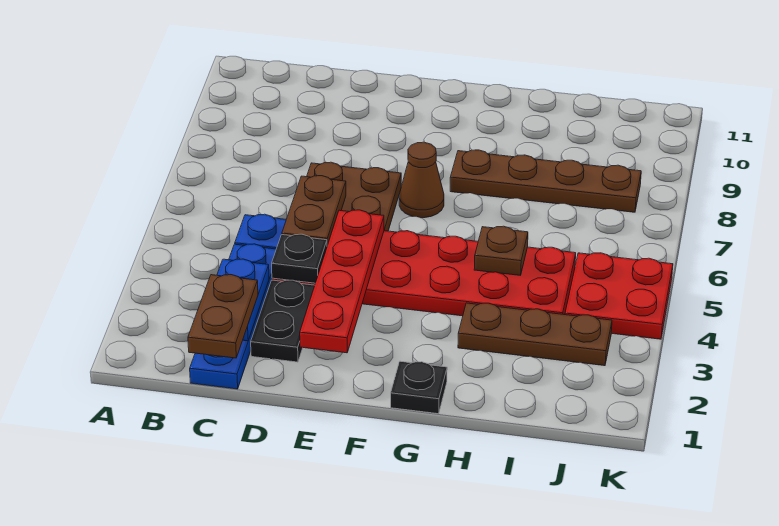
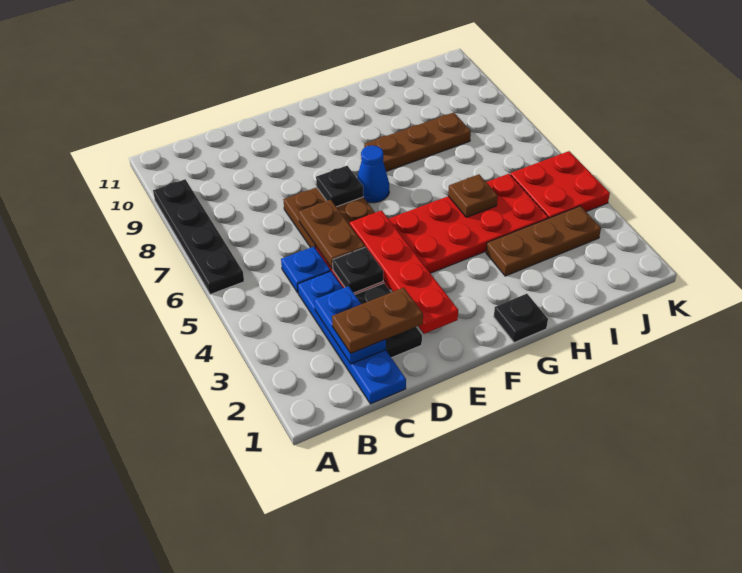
none -> black plate A6:A9 level 1
brown plate C1:C2 level 3 -> brown plate C2:D2 level 3
none -> black plate E7 level 2
brown cone F7 level 1 -> blue cone F7 level 1
brown plate G8:J8 level 1 -> brown plate G8:I8 level 1

